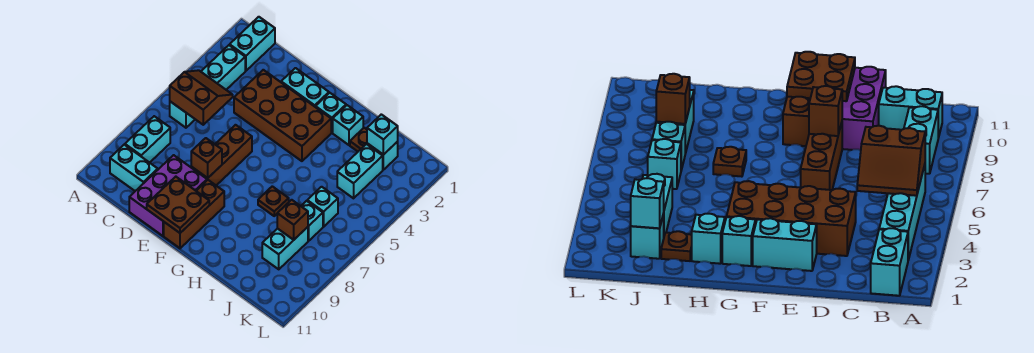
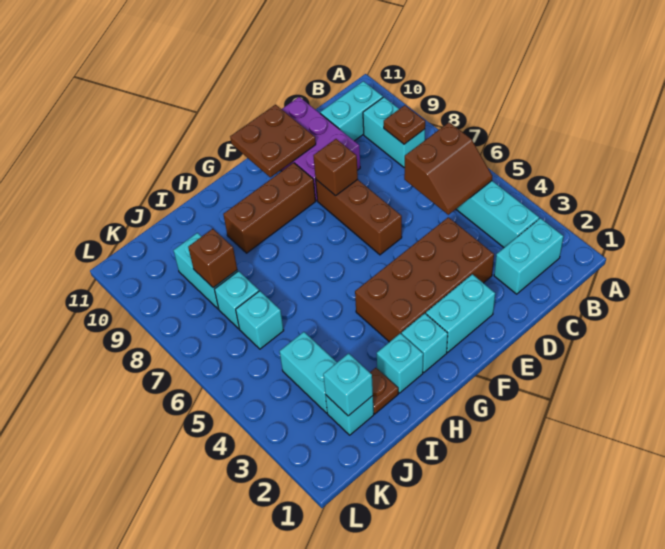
cyan brick B1:B2 level 1 -> cyan brick B2:C2 level 1
brown brick F9:F11 level 1 -> brown brick F9:H9 level 1
brown plate H7 level 1 -> brown plate B8 level 2

